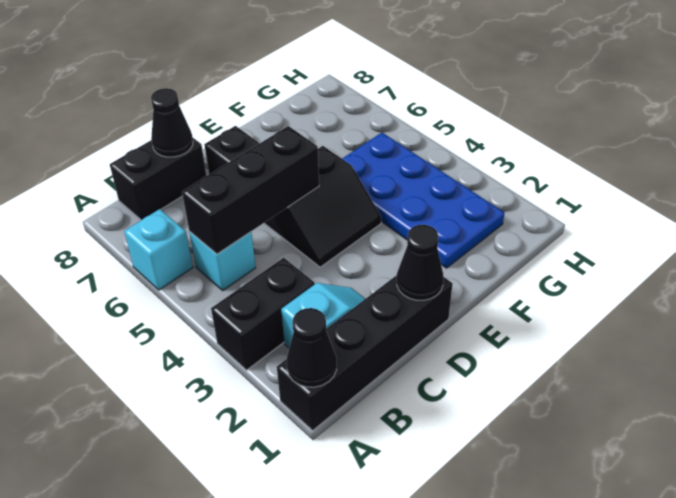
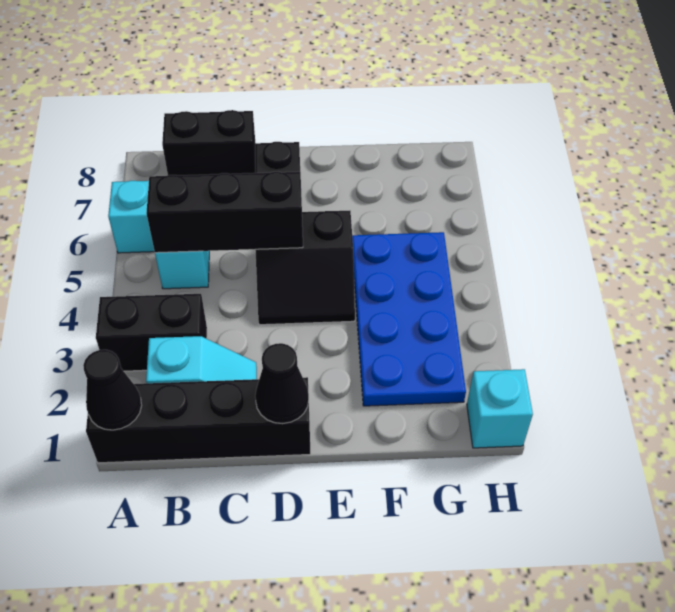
black cone C8 level 2 -> none
none -> cyan brick H1 level 1

